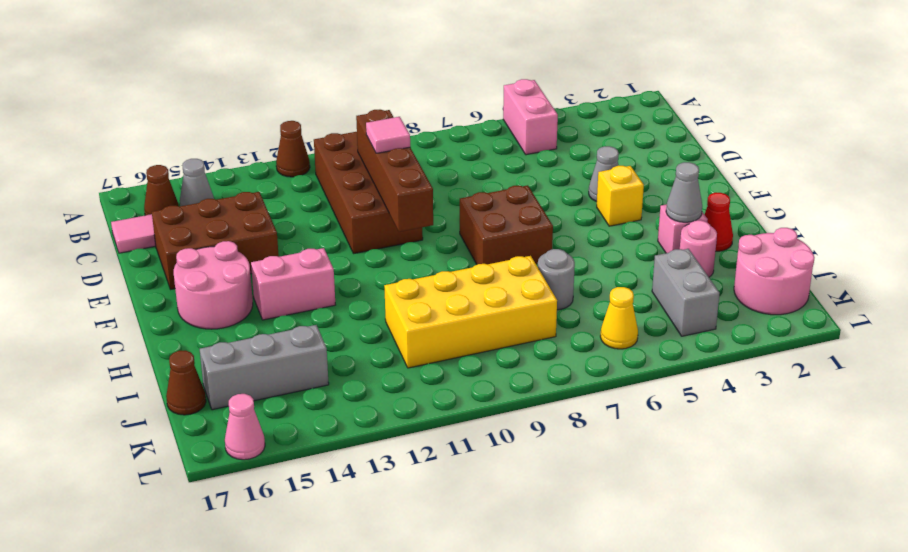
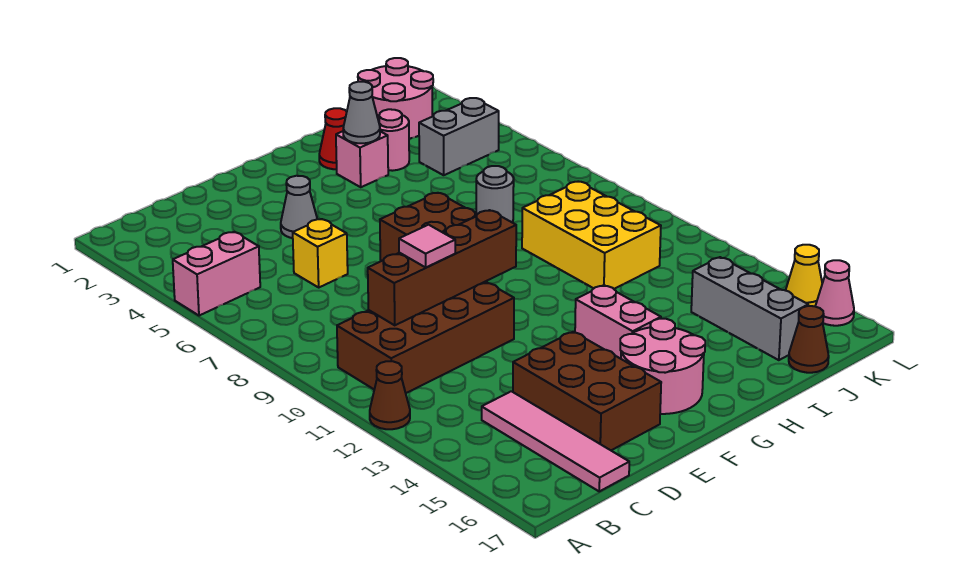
grey cone B15 level 1 -> none
brown cone B16 level 1 -> none
yellow brick F4 level 1 -> yellow brick D6 level 1
yellow brick I8:J11 level 1 -> yellow brick I9:J11 level 1
yellow cone K6 level 1 -> yellow cone L15 level 1

